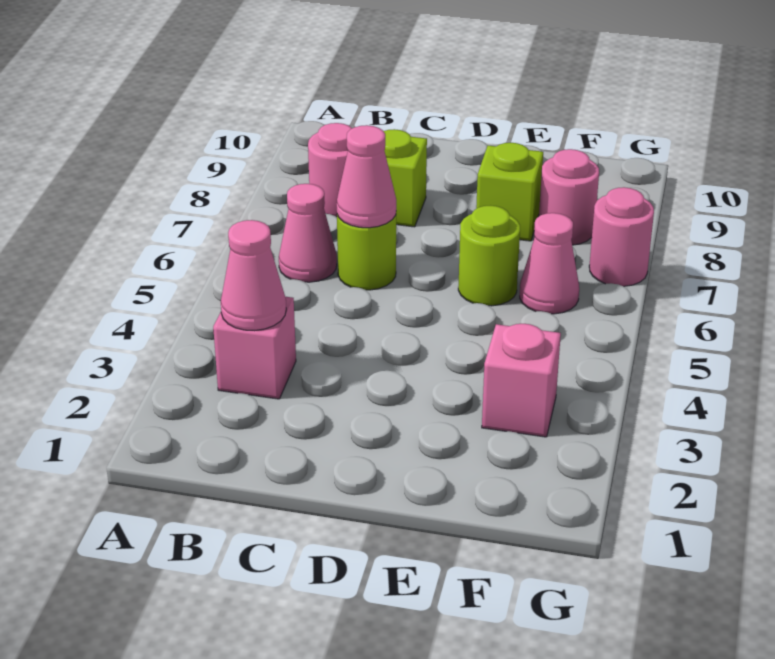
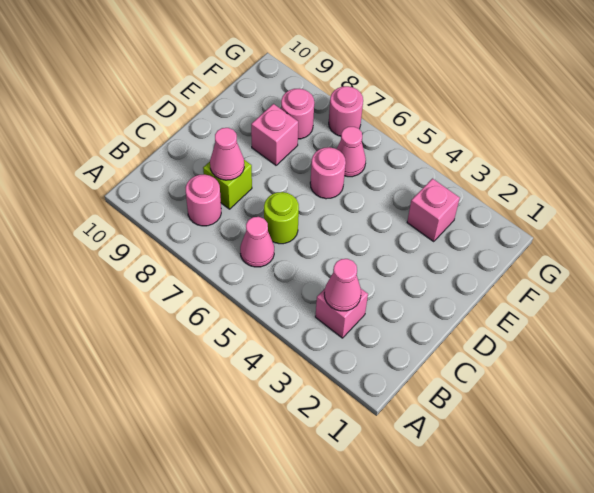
pink cone C6 level 2 -> pink cone C8 level 2
lime round brick E6 level 1 -> pink round brick E6 level 1
lime brick E8 level 1 -> pink brick E8 level 1

